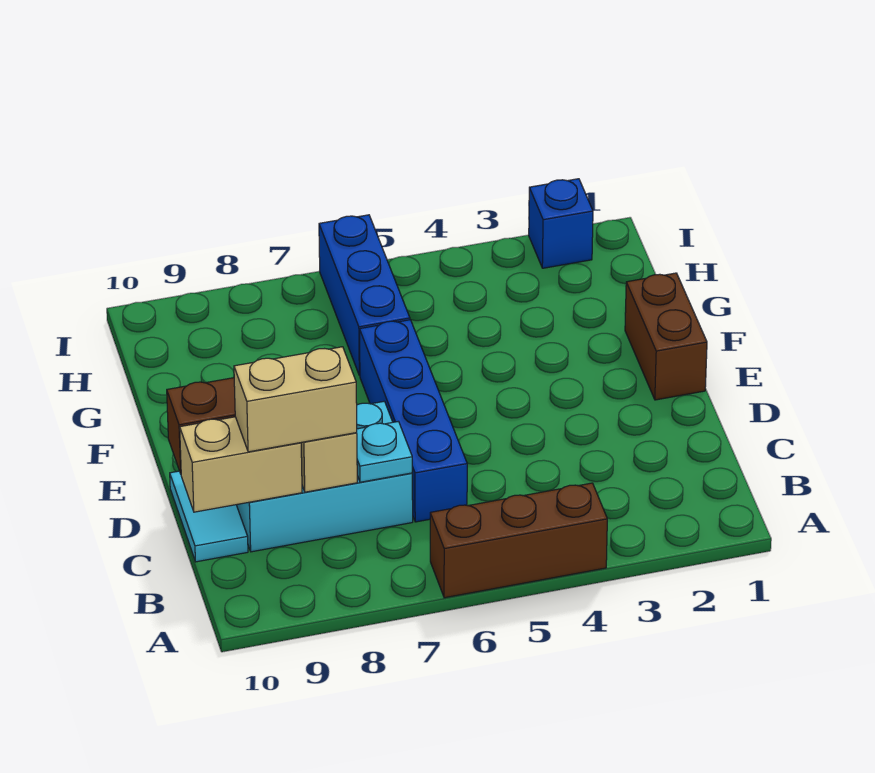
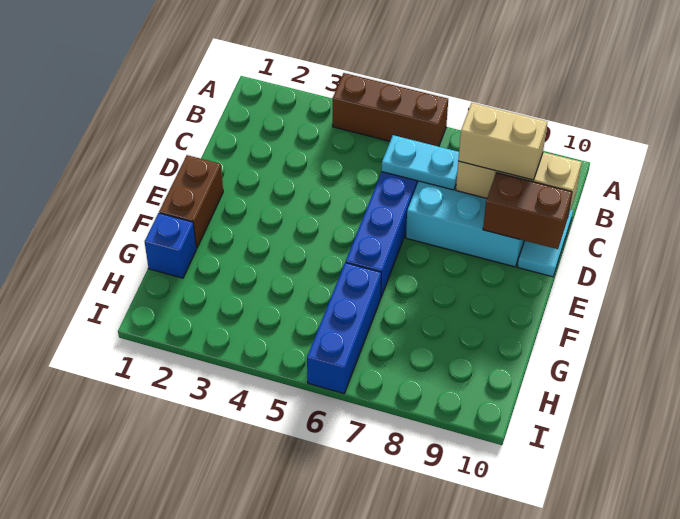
cyan plate C7 level 2 -> cyan plate C6:C7 level 2
blue brick I2 level 1 -> blue brick G1 level 1

